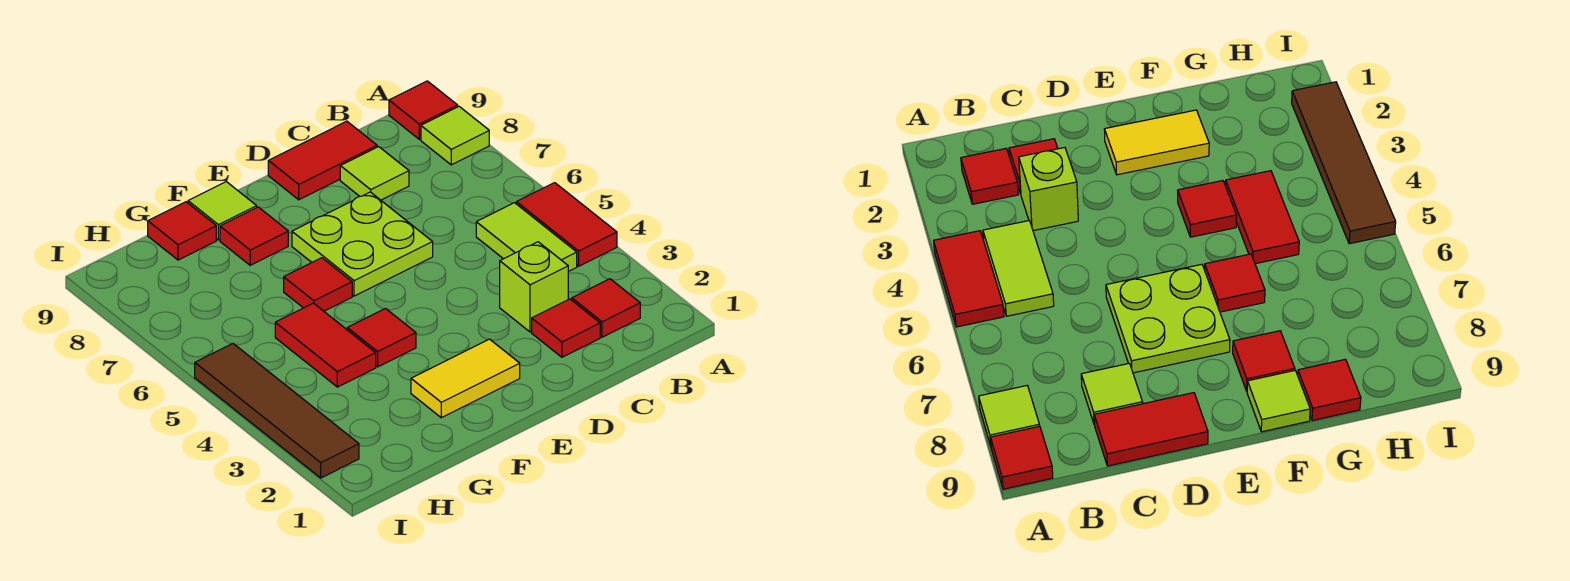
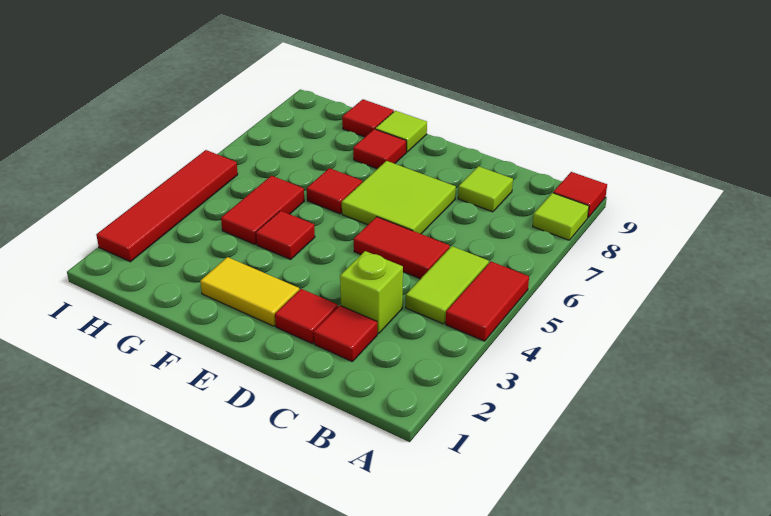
red tile B2 level 1 -> red tile D2 level 1
red tile C9:D9 level 1 -> red tile C5:D5 level 1
lime plate D6:E7 level 1 -> lime tile D6:E7 level 1
brown tile I2:I5 level 1 -> red tile I2:I5 level 1

